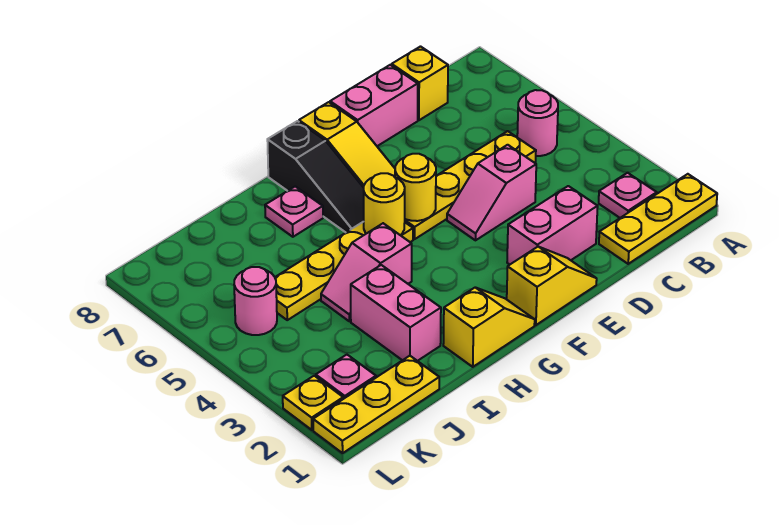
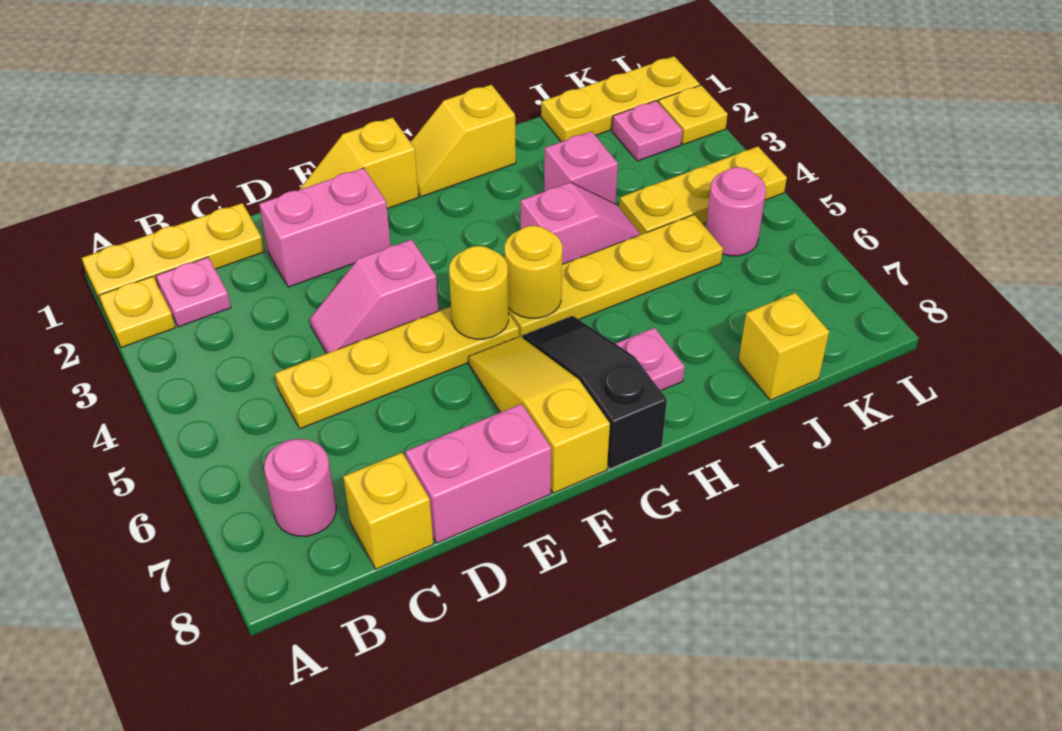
none -> yellow plate A2 level 1
pink round brick B5 level 1 -> pink round brick B7 level 1
pink slope D4:E4 level 1 top D -> pink slope D4:E4 level 1 top E
pink brick I2:I3 level 1 -> pink brick I3 level 1
none -> yellow plate J4:L4 level 1
none -> yellow brick J8 level 1

